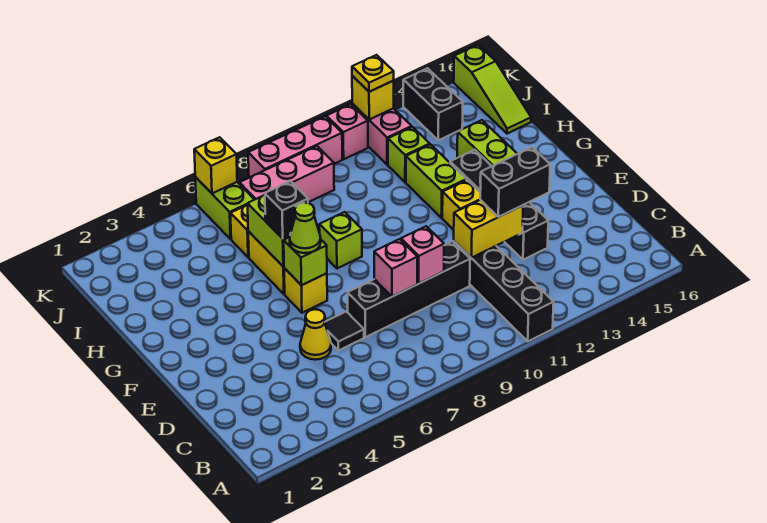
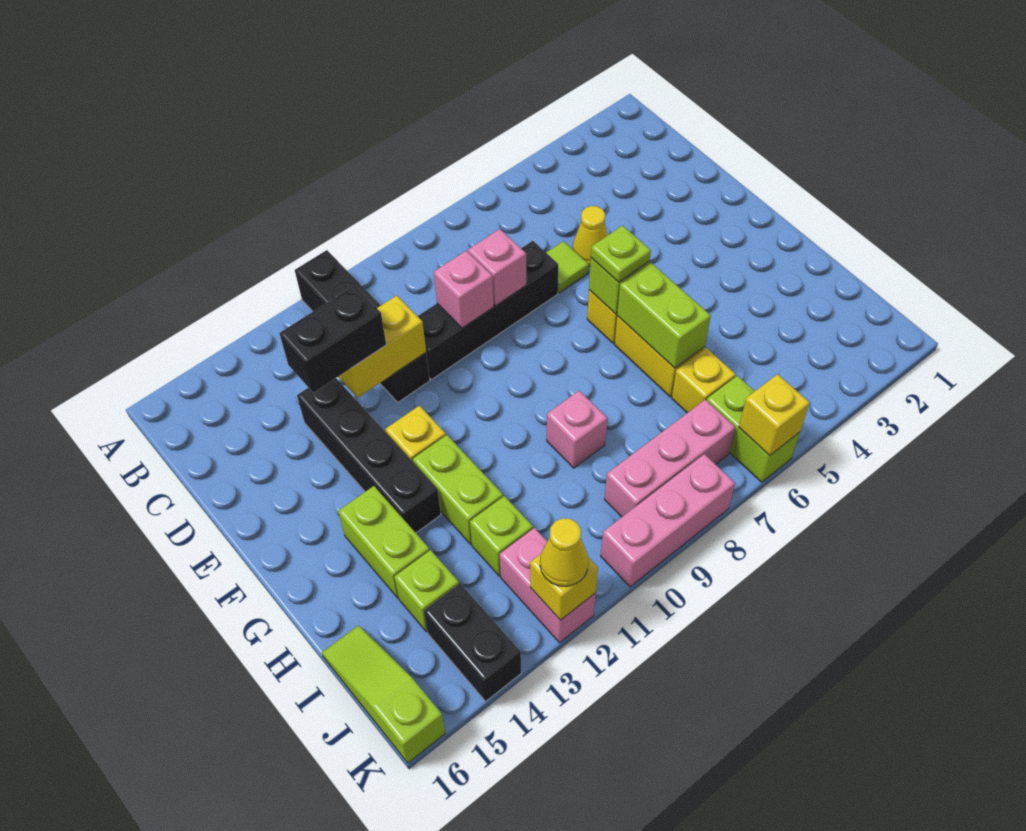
black tile D6 level 1 -> lime tile D6 level 1
lime cone F6 level 3 -> lime plate F6 level 3
black brick G6 level 3 -> none
lime brick G8 level 1 -> lime brick I14 level 1
pink brick K11 level 1 -> pink brick H9 level 1
yellow plate K12 level 3 -> yellow cone K12 level 3

